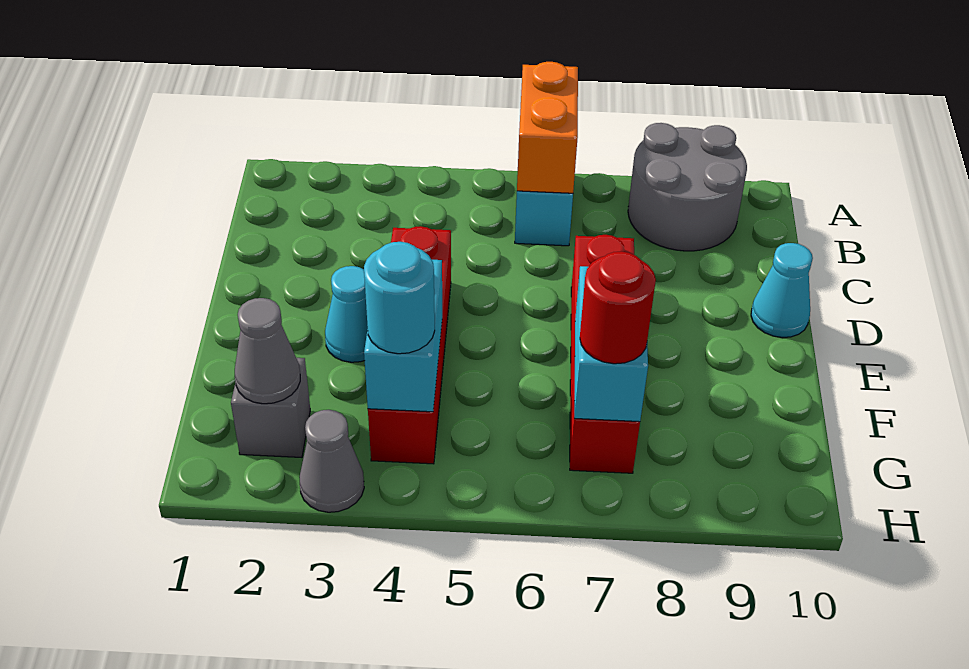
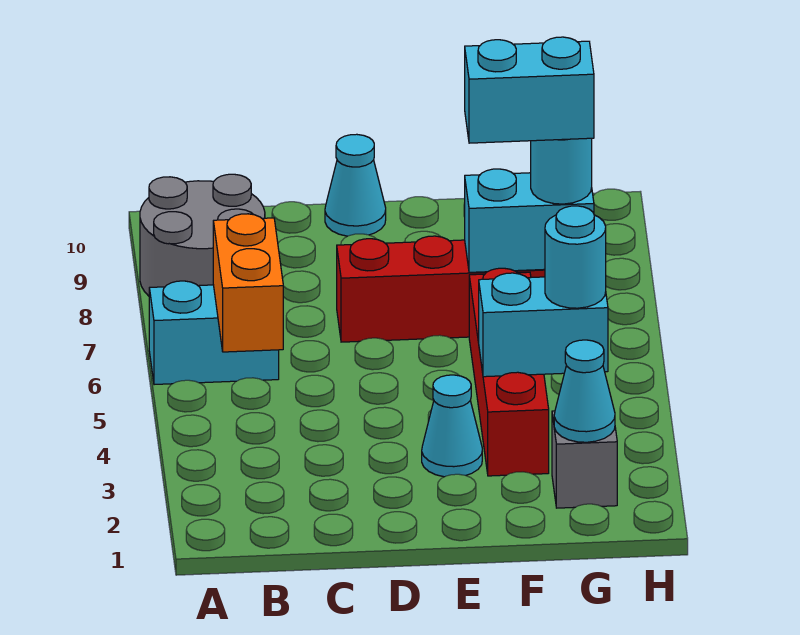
orange brick A6:B6 level 2 -> orange brick B5:B6 level 2
red brick D4:G4 level 1 -> red brick F3:F6 level 1
none -> cyan brick F7:G7 level 4
grey cone G2 level 2 -> cyan cone G2 level 2
red round brick G7 level 3 -> cyan round brick G7 level 3
grey cone H3 level 1 -> none

